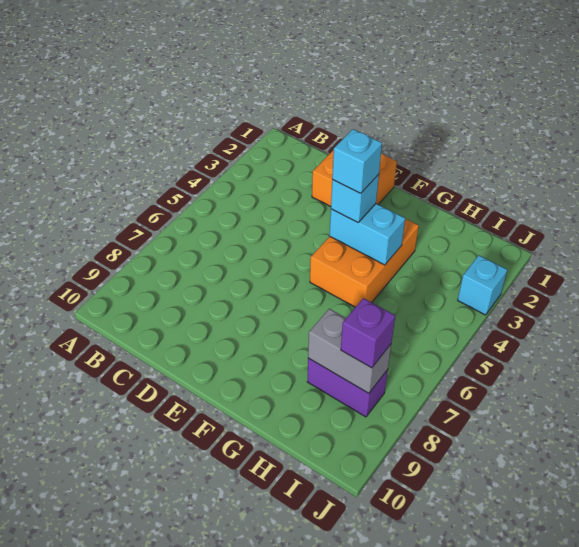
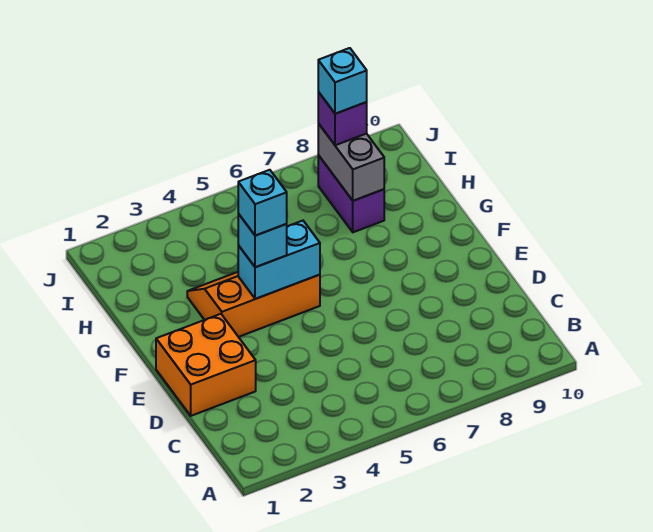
orange brick F3:G5 level 1 -> orange slope F3:G5 level 1 top F
cyan brick F4:G4 level 2 -> cyan brick F4:F5 level 2
cyan brick J3 level 1 -> cyan brick I8 level 4

